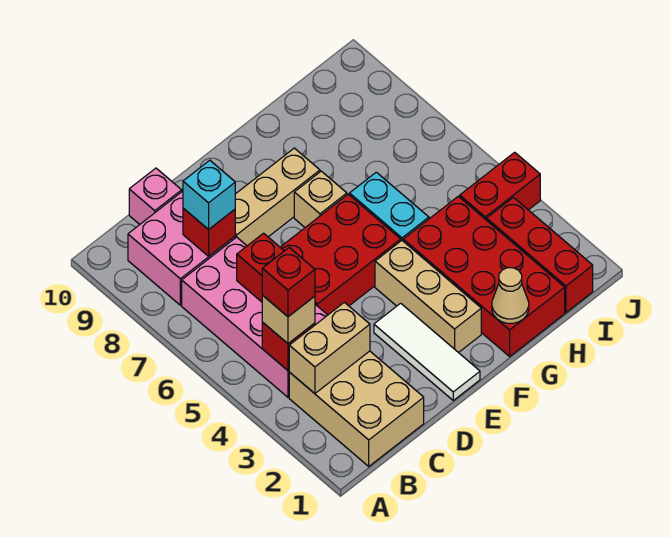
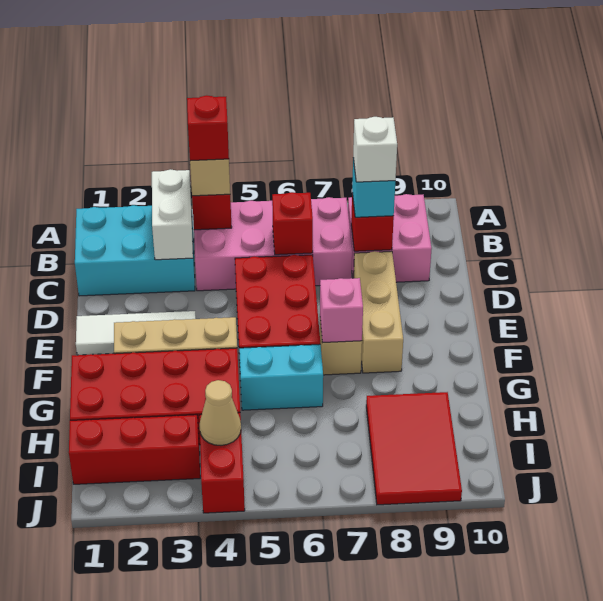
tan brick B1:C3 level 1 -> cyan brick B1:C3 level 1
tan brick B3:C3 level 2 -> white brick B3:C3 level 2
none -> white brick C8 level 4
pink brick C10 level 1 -> pink brick F7 level 2
tan cone G1 level 2 -> tan cone I4 level 2
none -> red tile H8:J9 level 1

